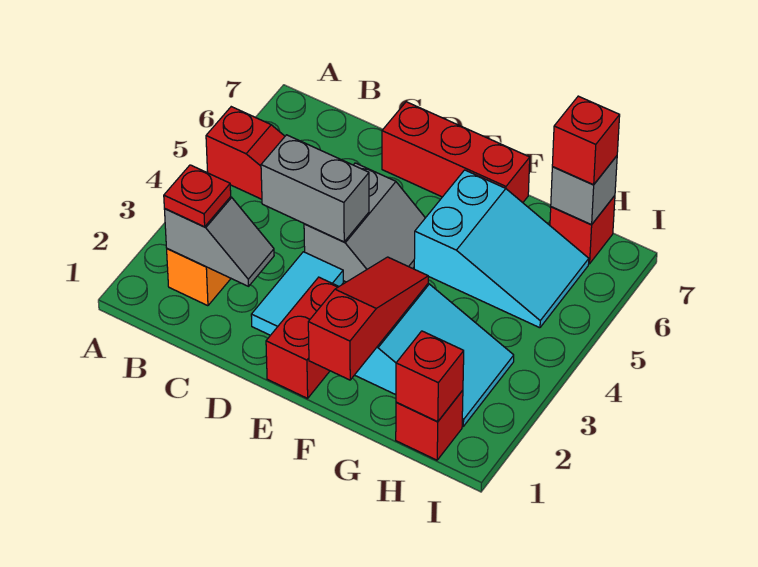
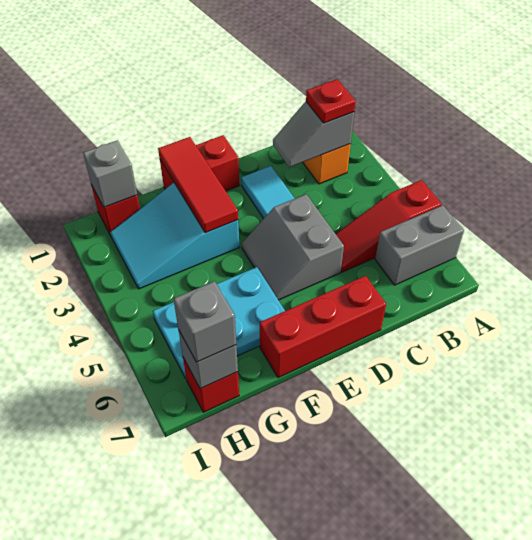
grey brick C4:D4 level 2 -> grey brick A6:B6 level 1
red brick E1:E2 level 1 -> red brick E1:F1 level 1
red slope F1:F3 level 2 top 1 -> red tile F1:F3 level 2
cyan slope F5:H6 level 1 top F -> cyan plate F5:H6 level 1
red brick H1 level 2 -> grey brick H1 level 2
red brick H7 level 3 -> grey brick H7 level 3

